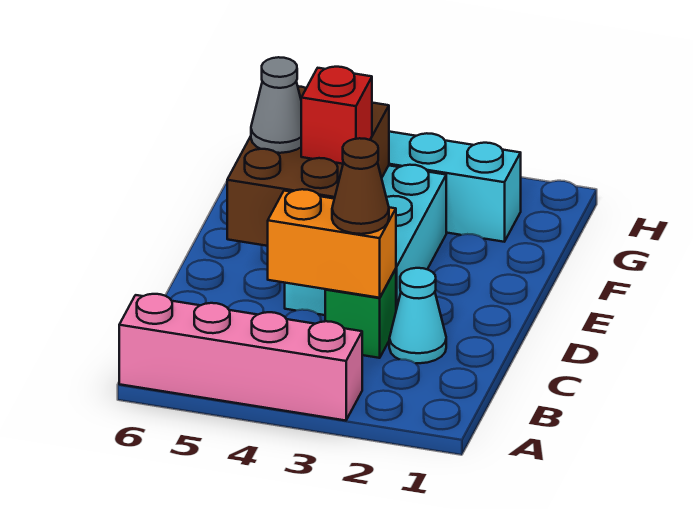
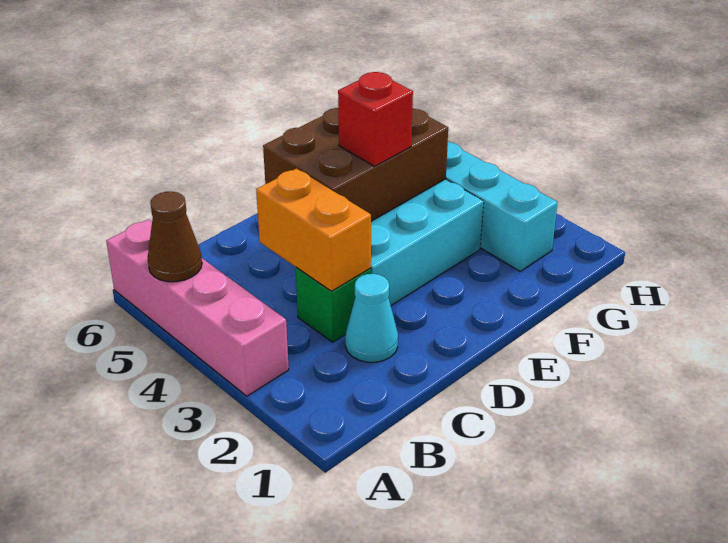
brown cone C3 level 3 -> brown cone A5 level 2
grey cone E5 level 3 -> none

